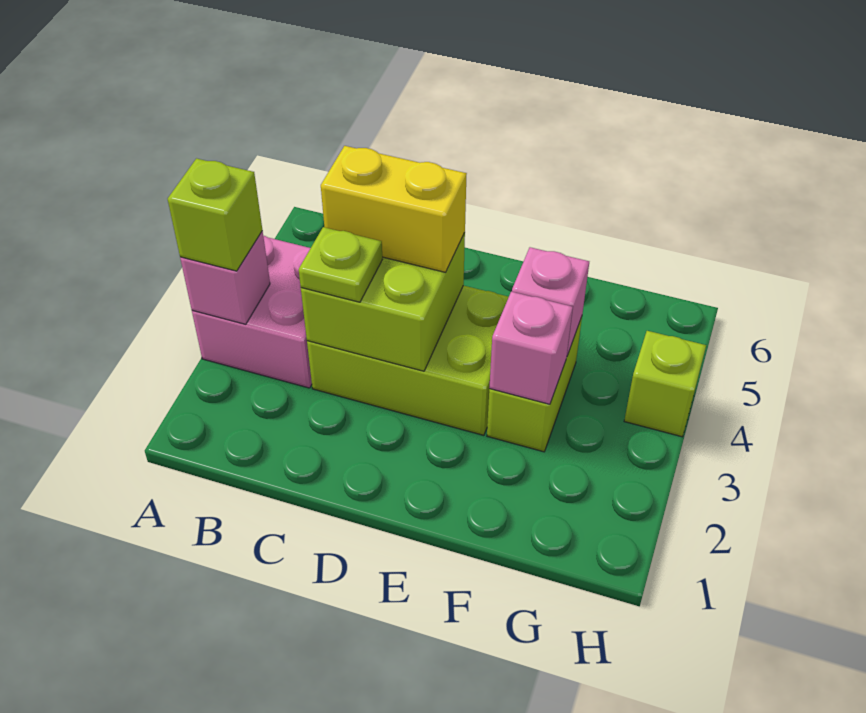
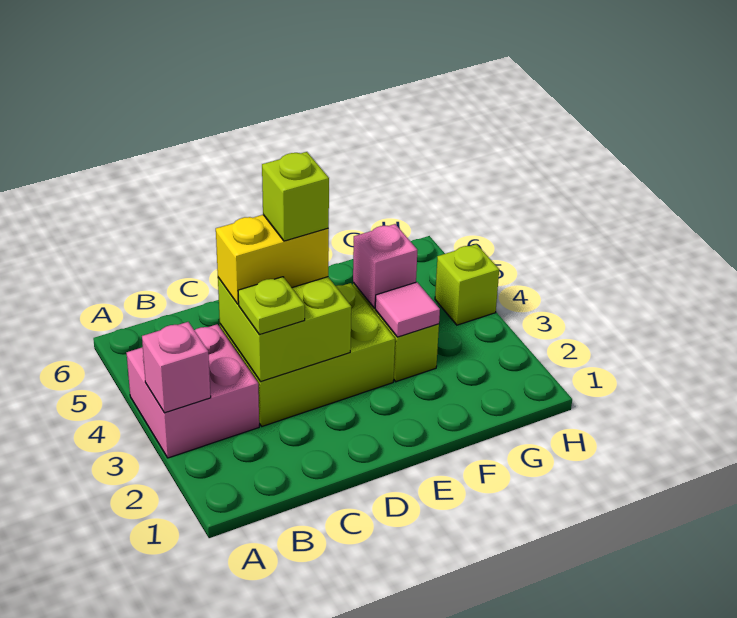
lime brick A3 level 3 -> lime brick D4 level 4
pink brick F3 level 2 -> pink tile F3 level 2

